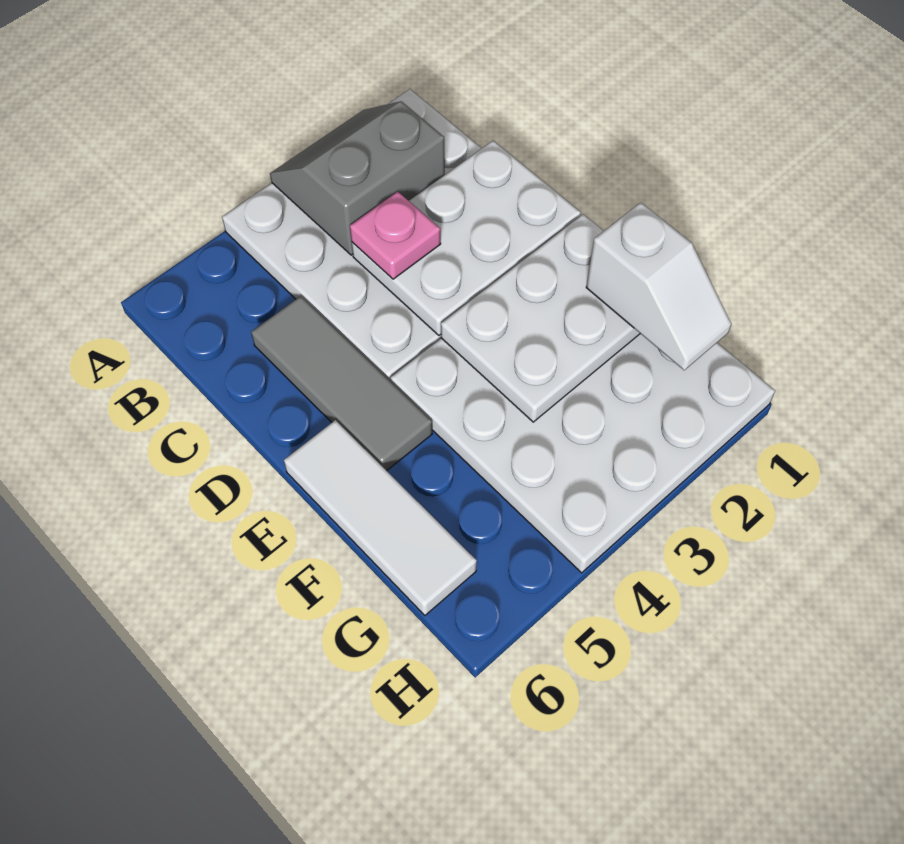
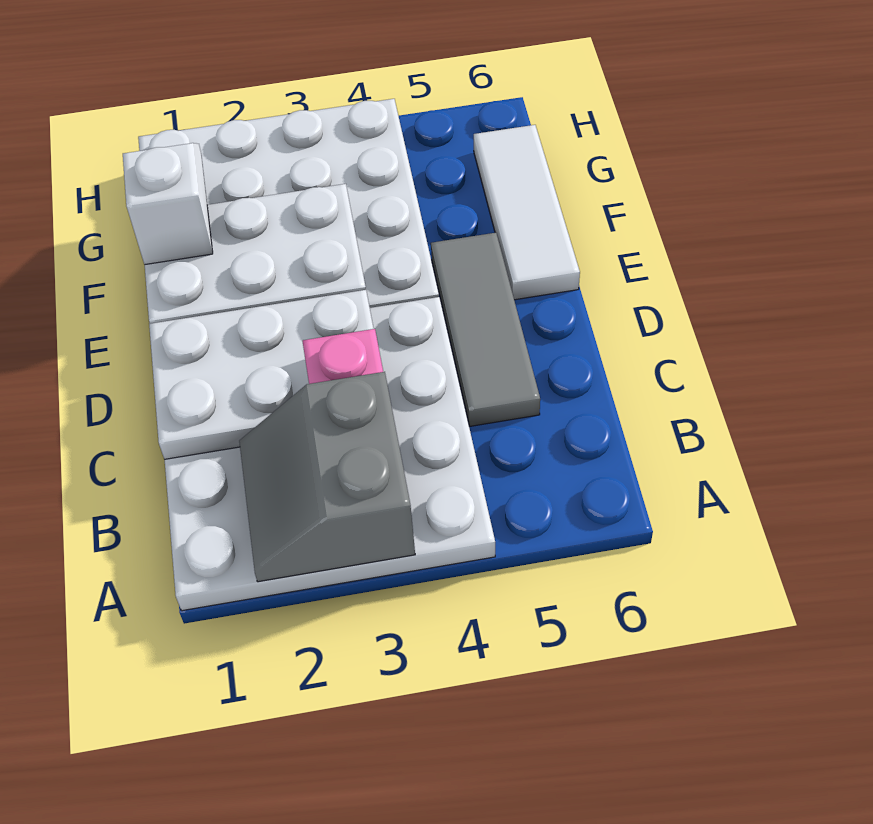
grey slope A2:B3 level 2 top B -> grey slope A2:B3 level 2 top 3

